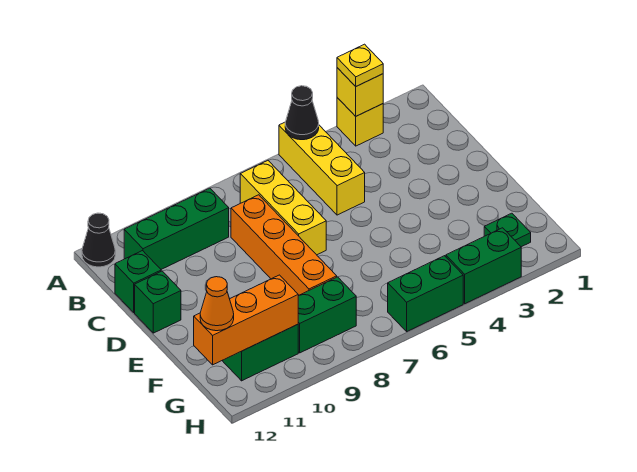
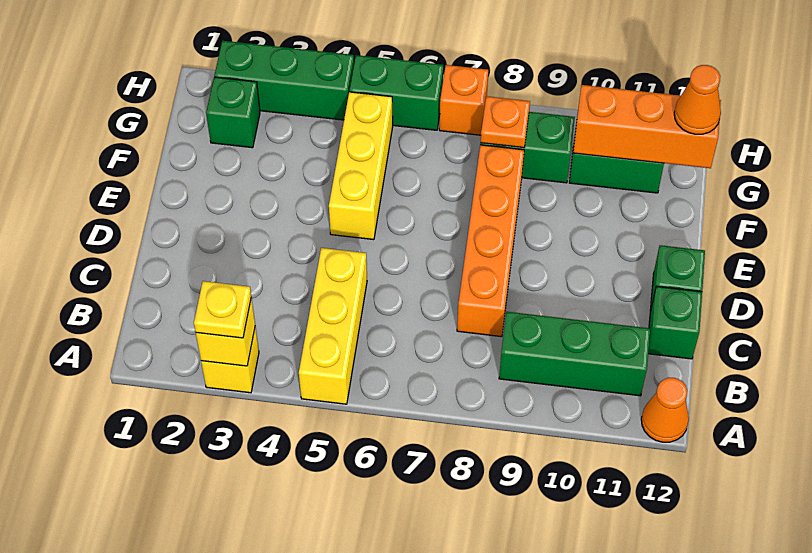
black cone A5 level 2 -> none
black cone A12 level 1 -> orange cone A12 level 1
yellow brick B7:D7 level 1 -> yellow brick E5:G5 level 1
green plate G2 level 1 -> green brick G2 level 1
none -> orange plate G8 level 2
green brick H3:H4 level 1 -> green brick H2:H4 level 1
none -> orange brick H7 level 1

